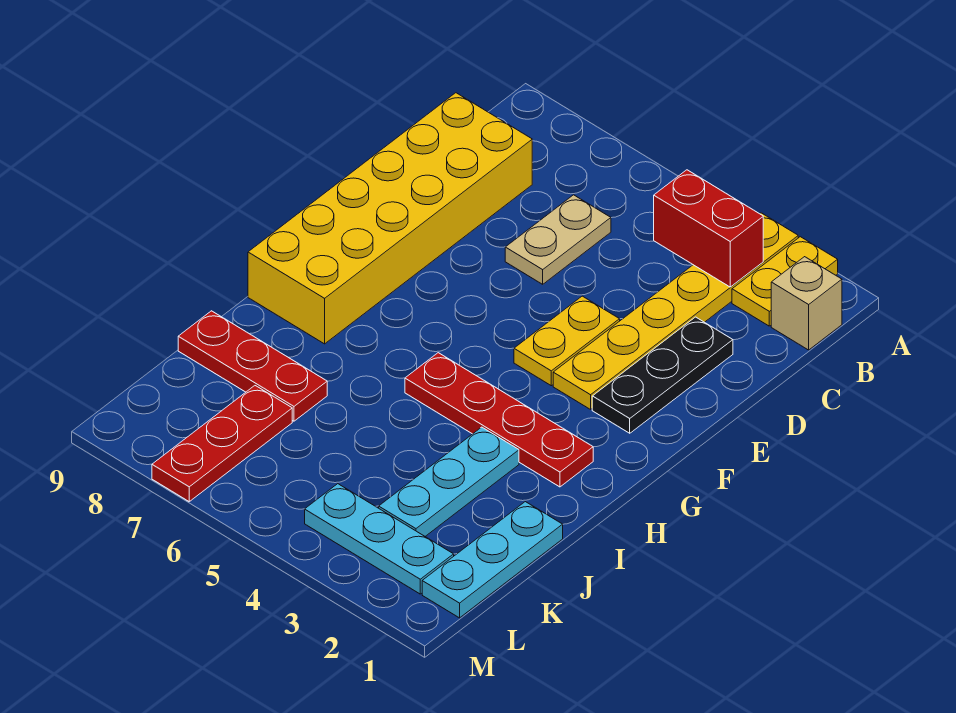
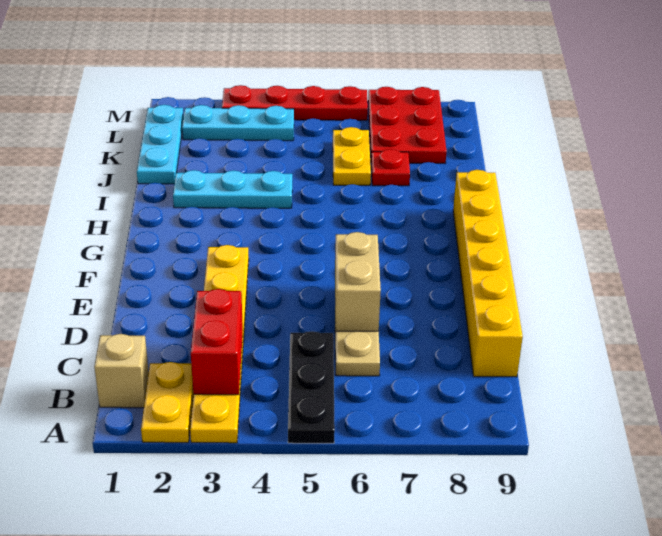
red brick B3:B4 level 2 -> red brick B3:C3 level 2
yellow brick C8:H9 level 1 -> yellow brick C9:H9 level 1
black plate D2:F2 level 1 -> black plate A5:C5 level 1
none -> tan brick D6:E6 level 2
yellow plate E4:F4 level 1 -> yellow plate J6:K6 level 1
red plate H2:H5 level 1 -> red plate M3:M6 level 1
cyan plate I3:K3 level 1 -> cyan plate I2:I4 level 1
red plate J7:J9 level 1 -> red plate J7 level 1
red plate K7:M7 level 1 -> red plate K7:M8 level 1

